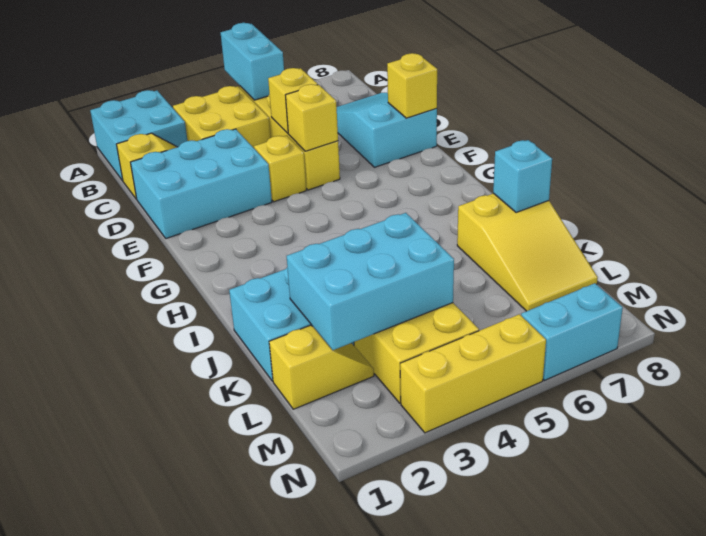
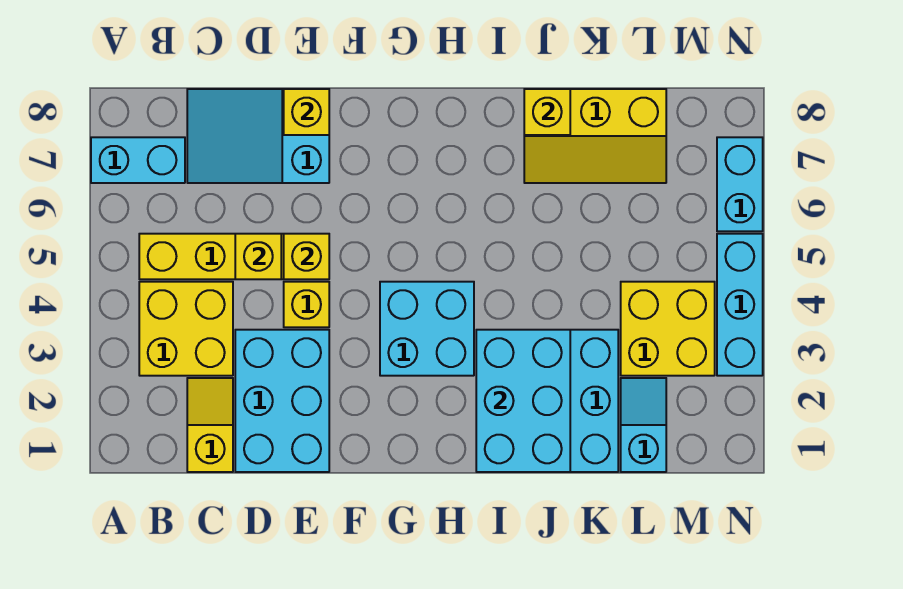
cyan brick A1:B2 level 1 -> cyan brick G3:H4 level 1
cyan brick A5:B5 level 2 -> cyan brick A7:B7 level 1
yellow slope J7:L8 level 1 top J -> yellow slope J7:L8 level 1 top 8
cyan brick J8 level 2 -> yellow brick J8 level 2
cyan brick K2:L4 level 2 -> cyan brick I1:J3 level 2
yellow slope L1:L2 level 1 top 1 -> cyan slope L1:L2 level 1 top 1
yellow brick N3:N5 level 1 -> cyan brick N3:N5 level 1

